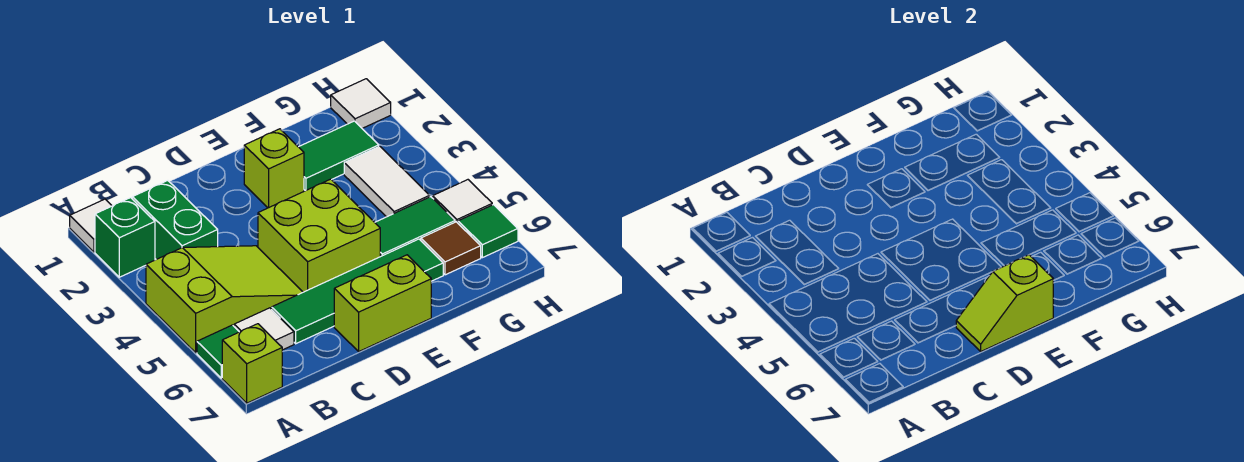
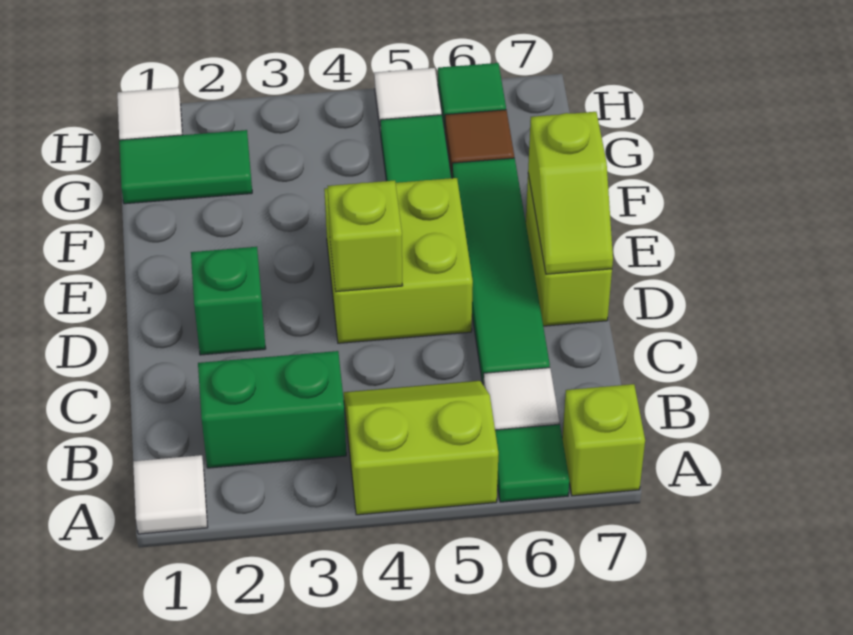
green brick A2 level 1 -> green brick D2 level 1
lime slope A4:C5 level 1 top A -> lime slope A4:B5 level 1 top A
lime brick E2 level 1 -> lime brick D4 level 2
green tile F2:G2 level 1 -> green tile G1:G2 level 1
white tile G3:G4 level 1 -> none

